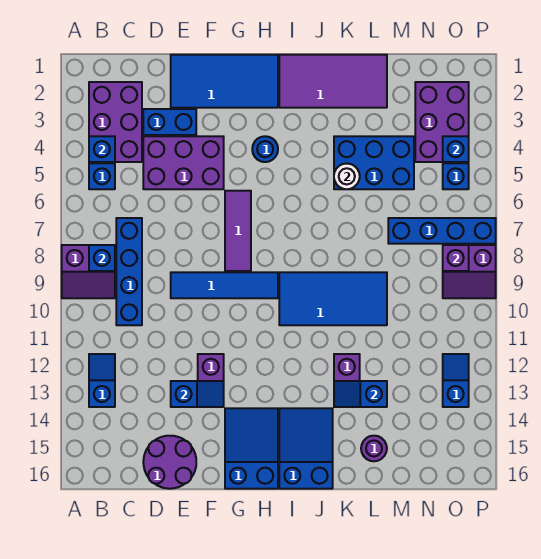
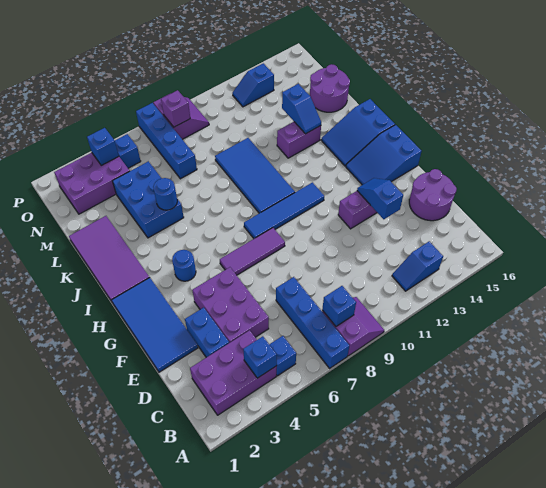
blue brick C7:C10 level 1 -> blue brick A7:D7 level 1
blue tile E9:H9 level 1 -> blue tile H8:H11 level 1
white round brick K5 level 2 -> blue round brick K5 level 2
purple round brick L15 level 1 -> purple round brick L15:M16 level 1

